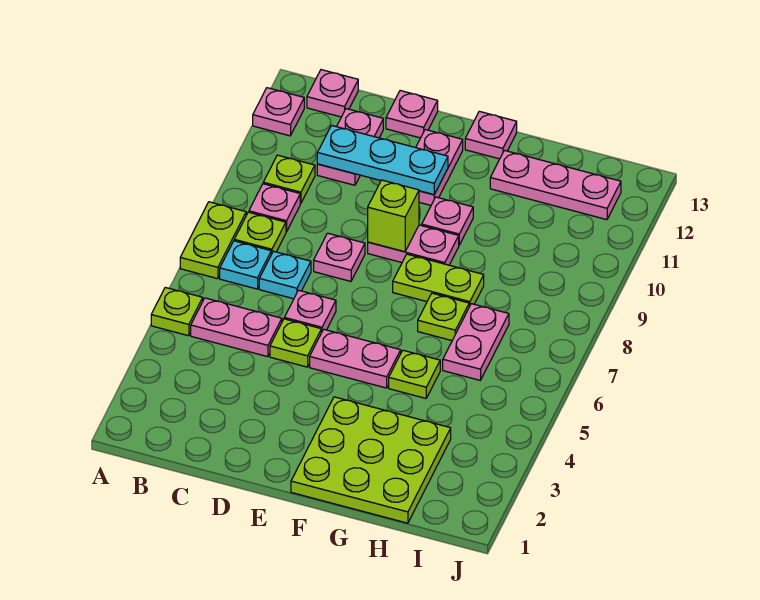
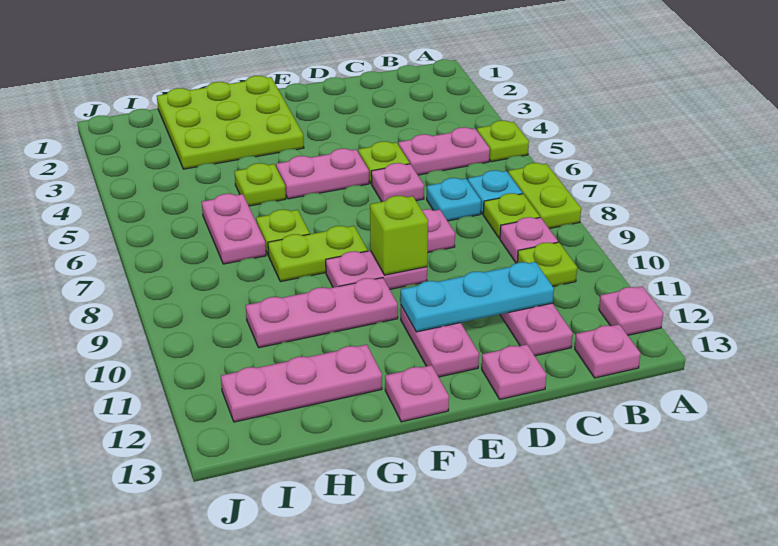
pink plate F10 level 1 -> pink plate F10:H10 level 1

